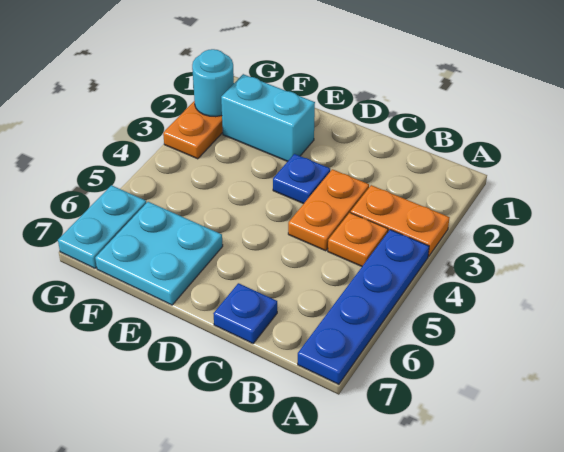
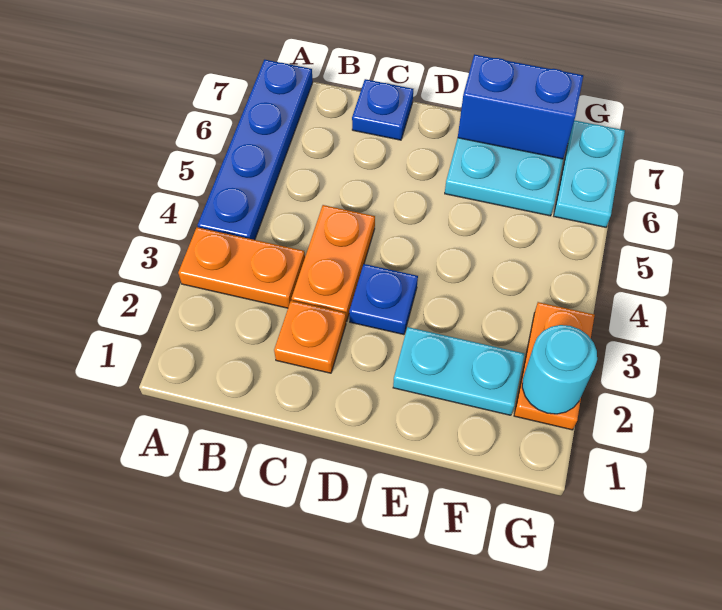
orange plate B4 level 1 -> orange plate C2 level 1
cyan brick E2:F2 level 1 -> cyan plate E2:F2 level 1
none -> blue brick E7:F7 level 2

